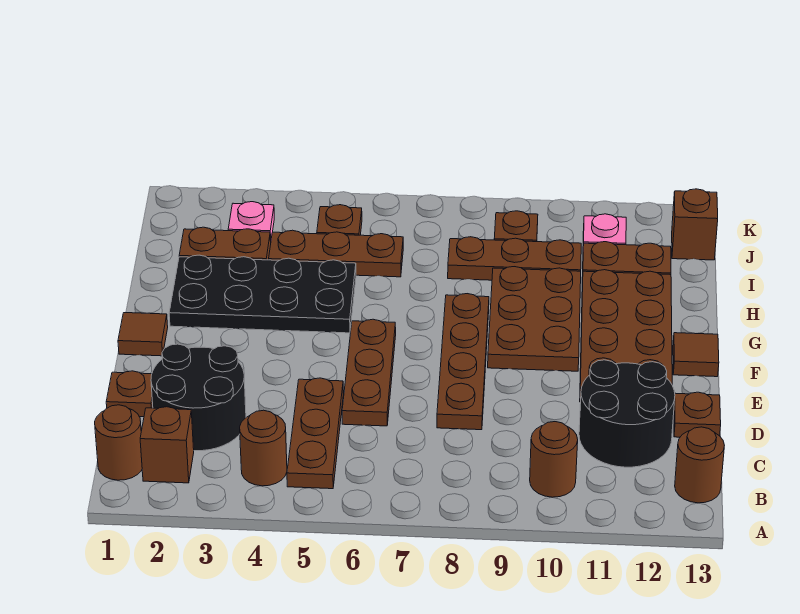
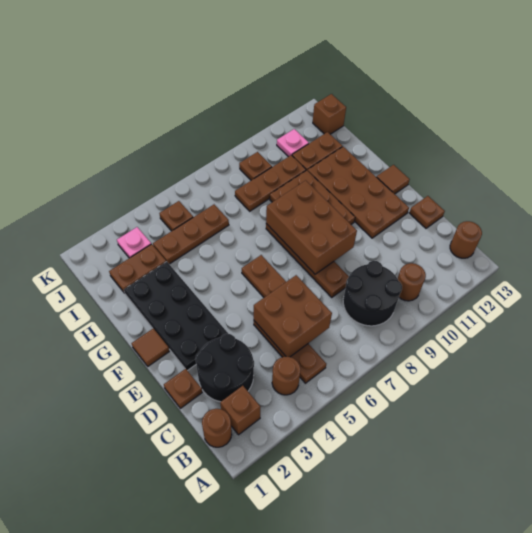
none -> brown brick C5:D6 level 2
black round brick C11:D12 level 1 -> black round brick B8:C9 level 1
none -> brown brick E8:G9 level 2
black plate G2:H5 level 1 -> black plate E2:H3 level 1

